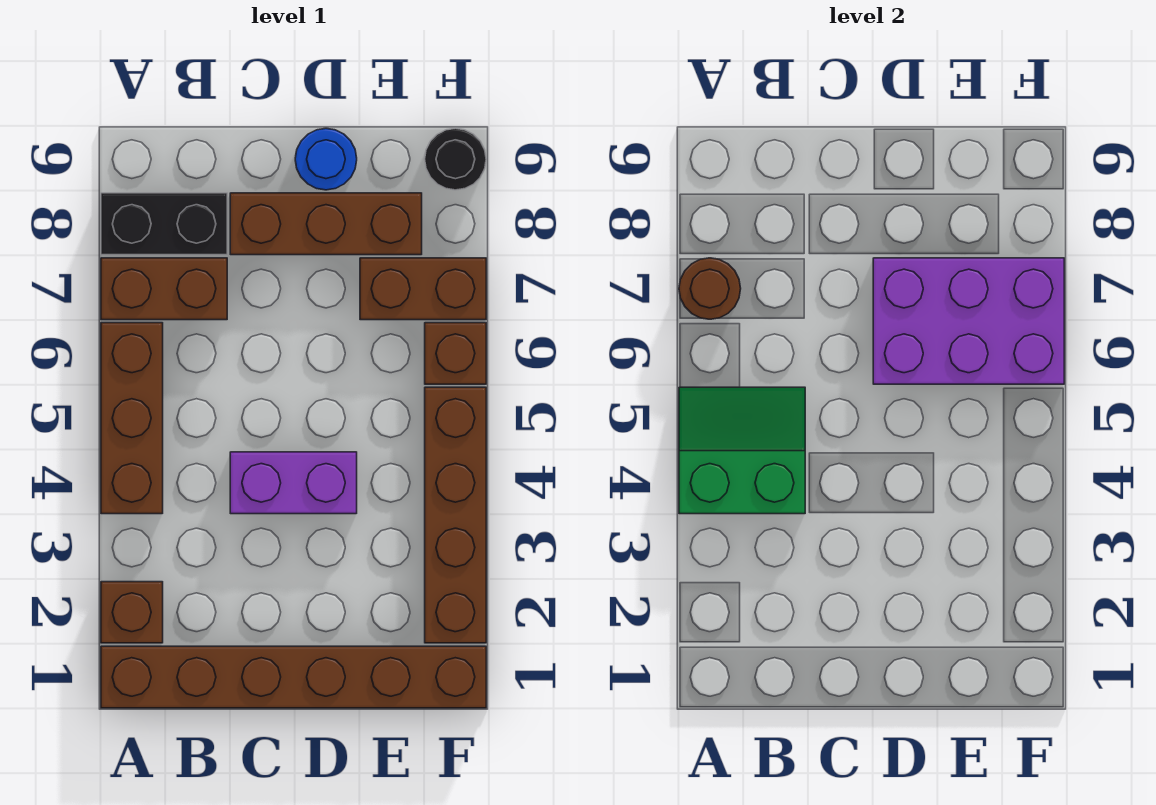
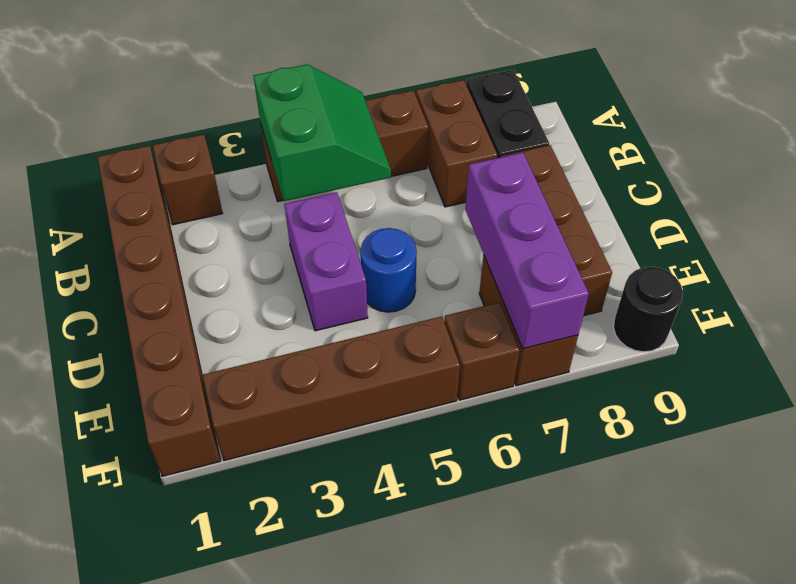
brown round brick A7 level 2 -> none
purple brick D6:F7 level 2 -> purple brick D7:F7 level 2
blue round brick D9 level 1 -> blue round brick D5 level 1

